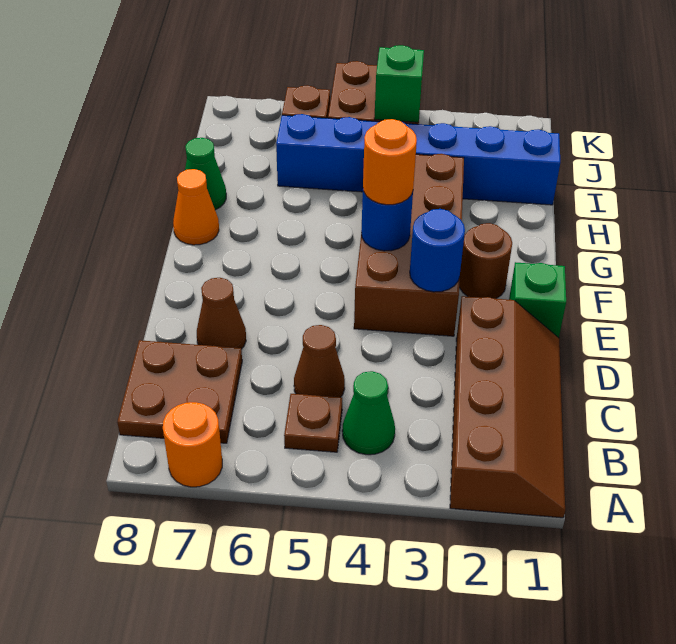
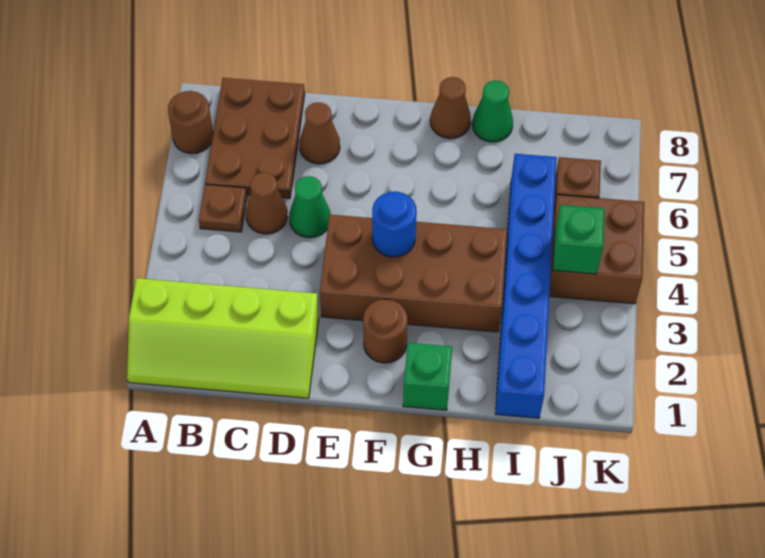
brown slope A1:D2 level 1 top 2 -> lime slope A1:D2 level 1 top 2
orange round brick A7 level 1 -> brown round brick A7 level 1
green cone B4 level 1 -> green cone D5 level 1
brown plate B7:C8 level 1 -> brown plate B6:C8 level 1
green brick E1 level 1 -> green brick G1 level 1
blue round brick E3 level 2 -> none
orange round brick F4 level 3 -> none
orange cone G8 level 1 -> brown cone G8 level 1

